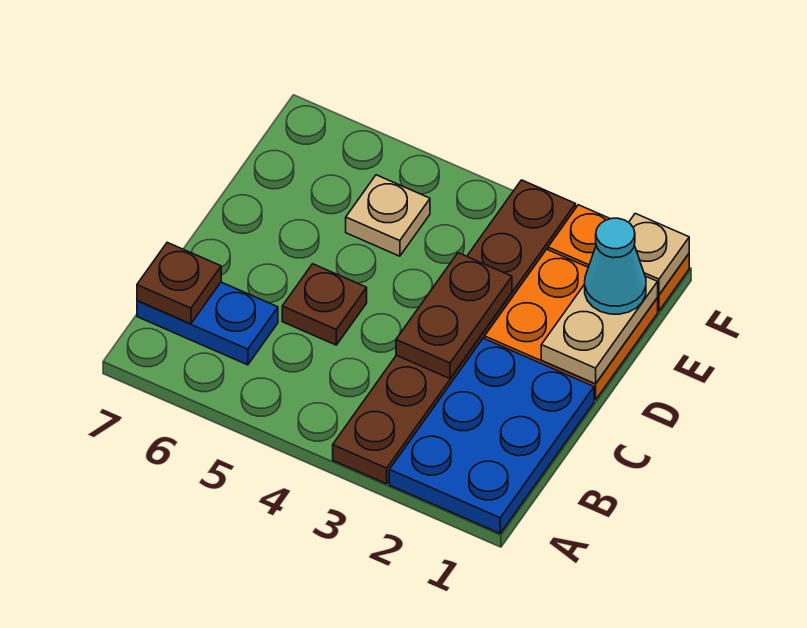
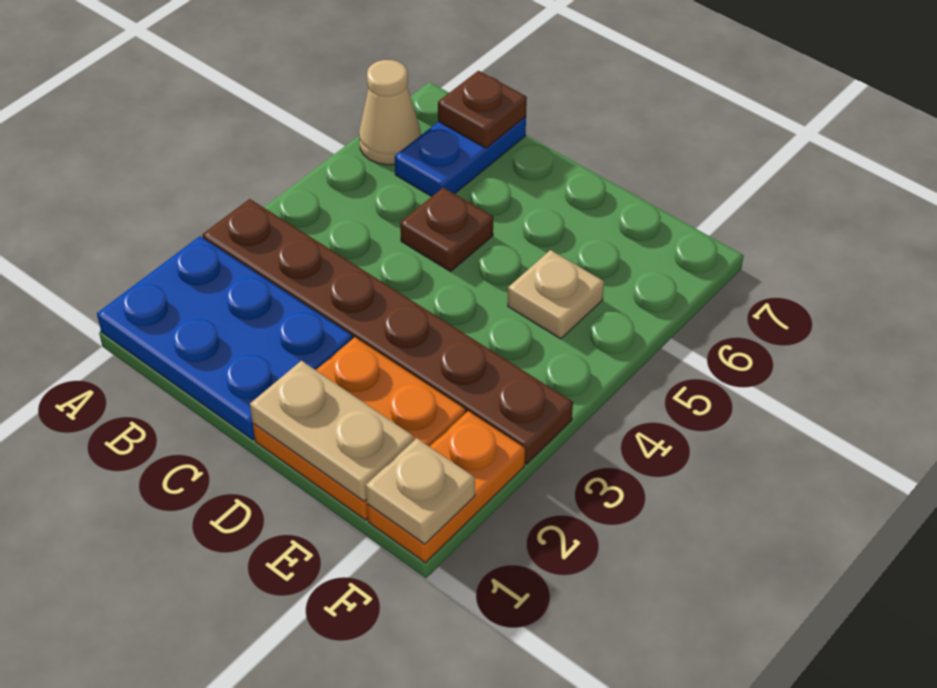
none -> tan cone A6 level 1
brown plate C3:D3 level 2 -> none
cyan cone E1 level 3 -> none

